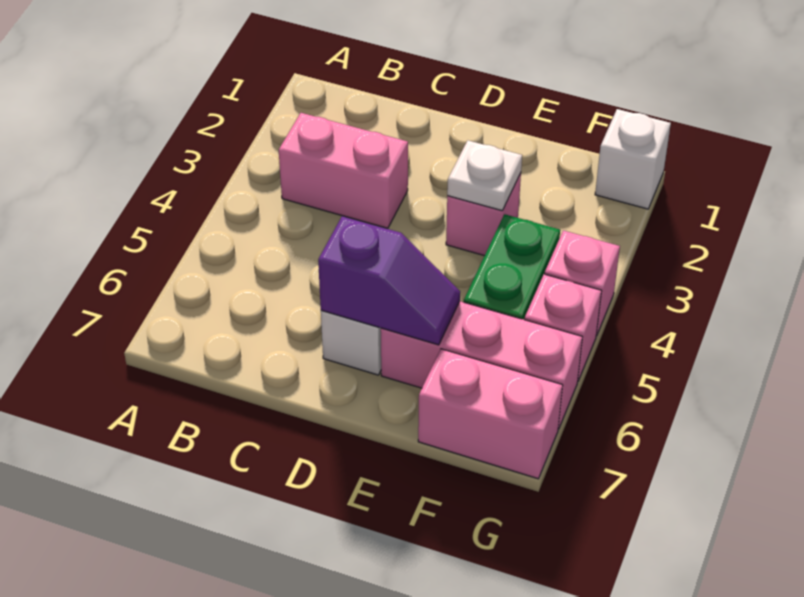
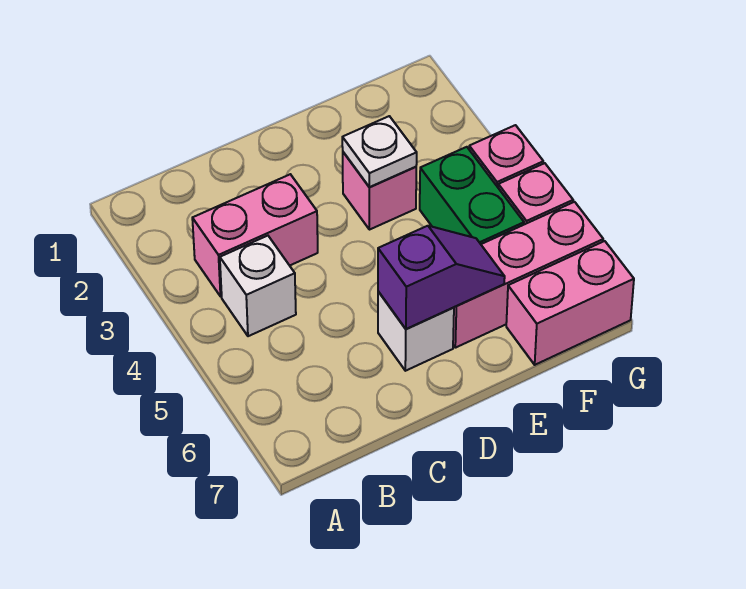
white brick G1 level 1 -> white brick B4 level 1

